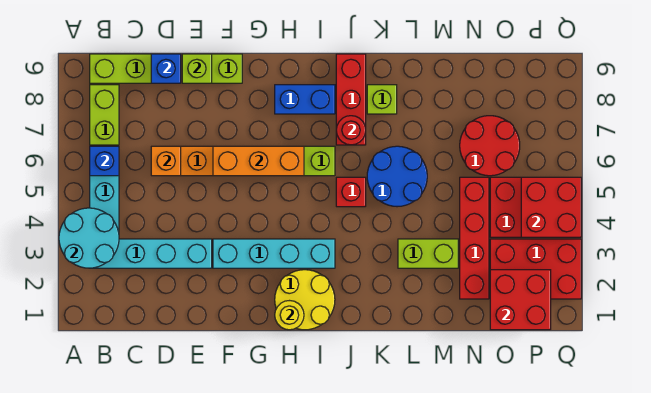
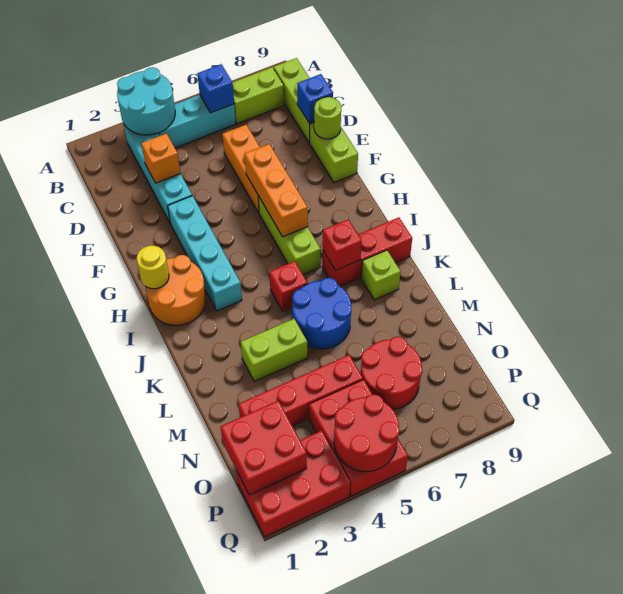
orange brick D6 level 2 -> orange brick D3 level 2
lime brick E9 level 2 -> lime round brick E9 level 2
yellow round brick H1:I2 level 1 -> orange round brick H1:I2 level 1
blue brick H8:I8 level 1 -> none
red round brick J7 level 2 -> red brick J7 level 2
lime brick L3:M3 level 1 -> lime brick L3:L4 level 1
red brick O2:Q3 level 1 -> red brick P1:Q3 level 1
red brick P4:Q5 level 2 -> red round brick P4:Q5 level 2

